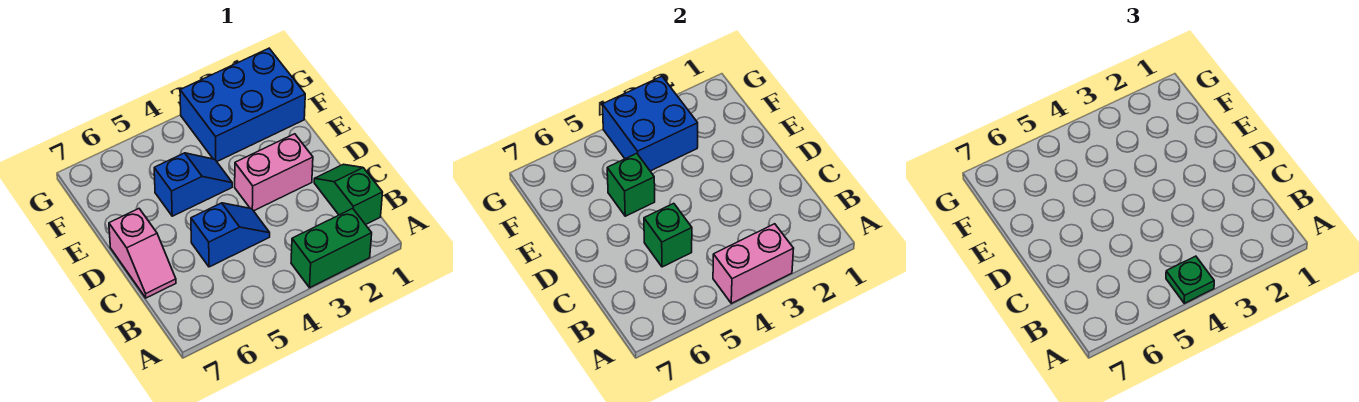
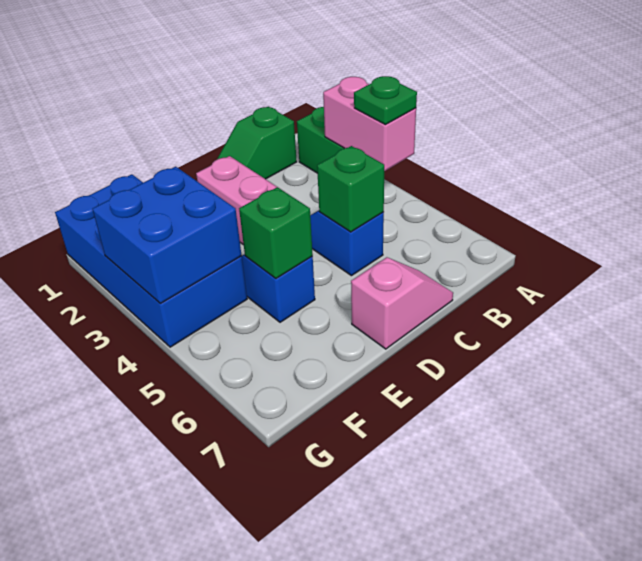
blue brick F1:G3 level 1 -> blue brick F1:G4 level 1

